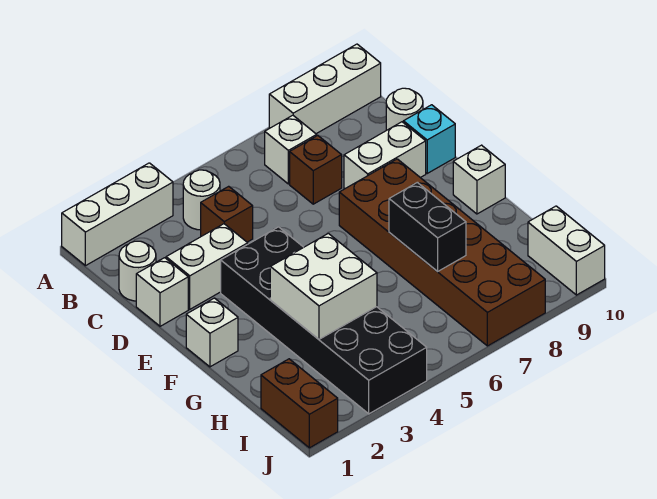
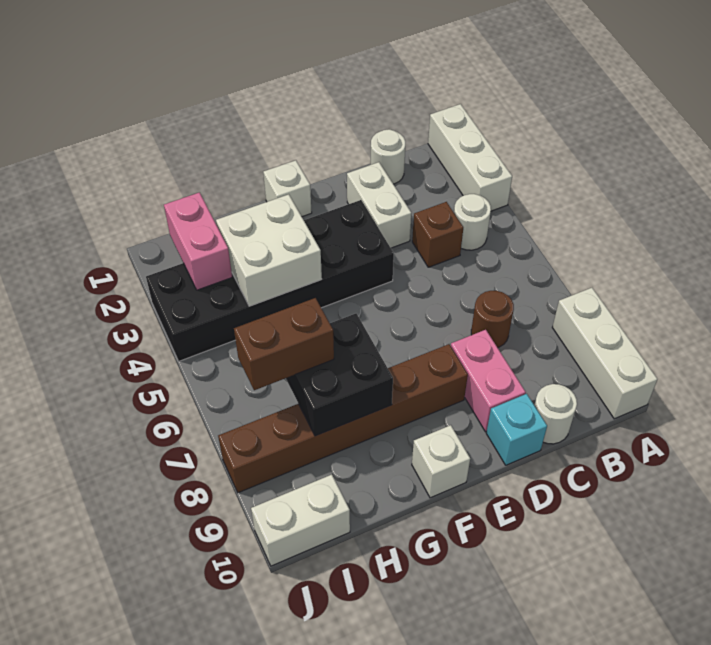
white brick B7 level 1 -> none
brown brick C7 level 1 -> brown round brick C7 level 1
white brick D1 level 1 -> none
white brick D8:D9 level 1 -> pink brick D8:D9 level 1
brown brick E7:J8 level 1 -> brown brick E8:J8 level 1
black brick G7:H7 level 2 -> black brick G7:H8 level 2
brown brick I1:J1 level 1 -> brown brick H7:I7 level 3
none -> pink brick I2:I3 level 2

